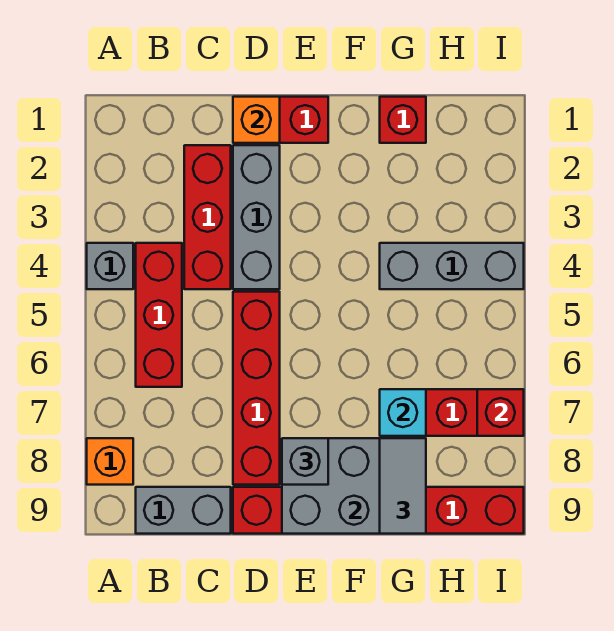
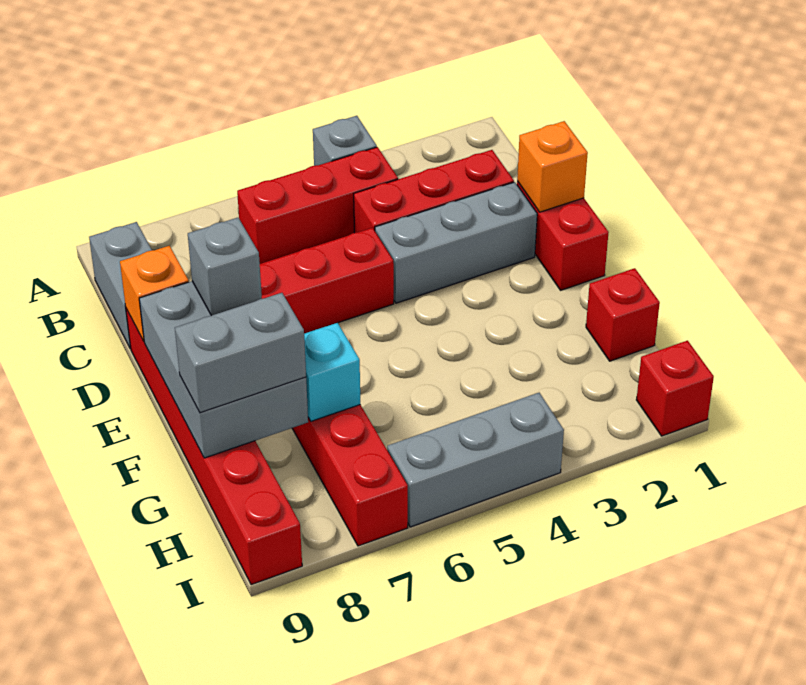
orange brick A8 level 1 -> orange brick D9 level 2
grey brick G4:I4 level 1 -> grey brick I4:I6 level 1
grey tile G8:G9 level 3 -> grey brick G8:G9 level 3
red brick I7 level 2 -> red brick I1 level 1

